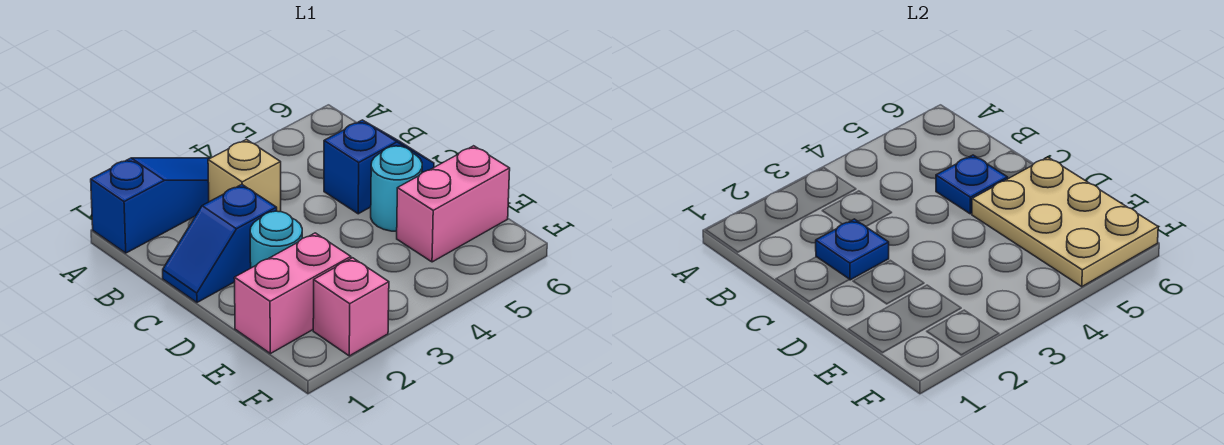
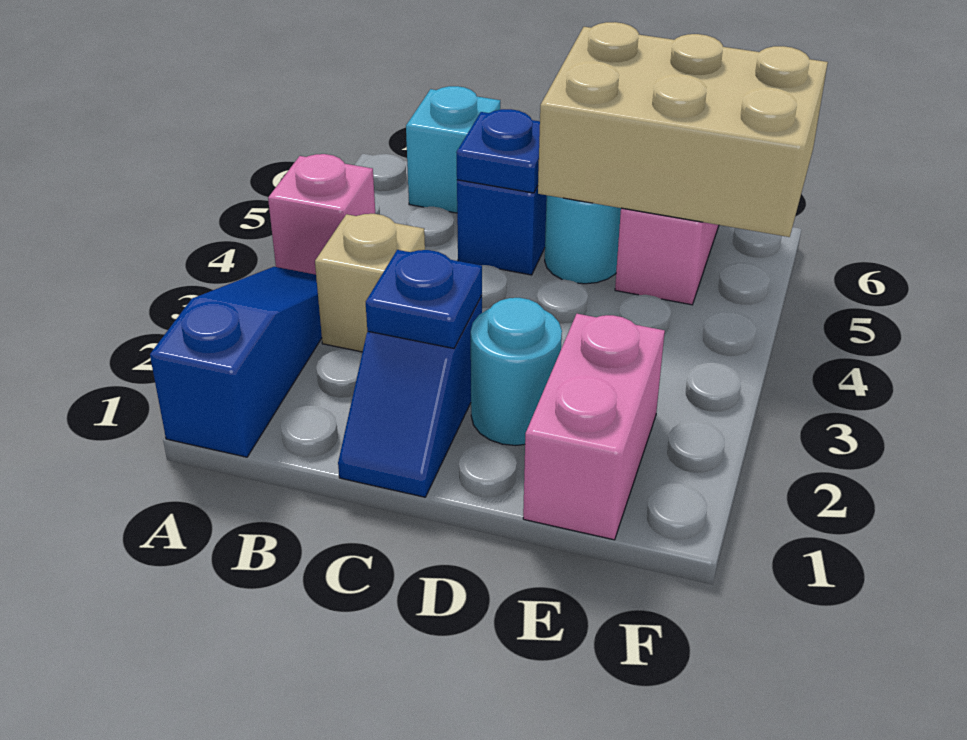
none -> cyan brick B6 level 1
tan plate D5:F6 level 2 -> tan brick D5:F6 level 2
pink brick F2 level 1 -> pink brick A4 level 1

